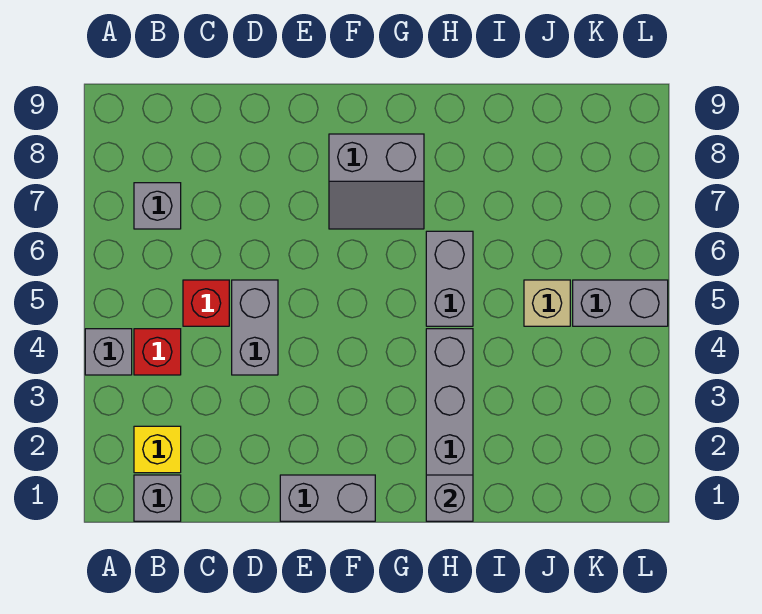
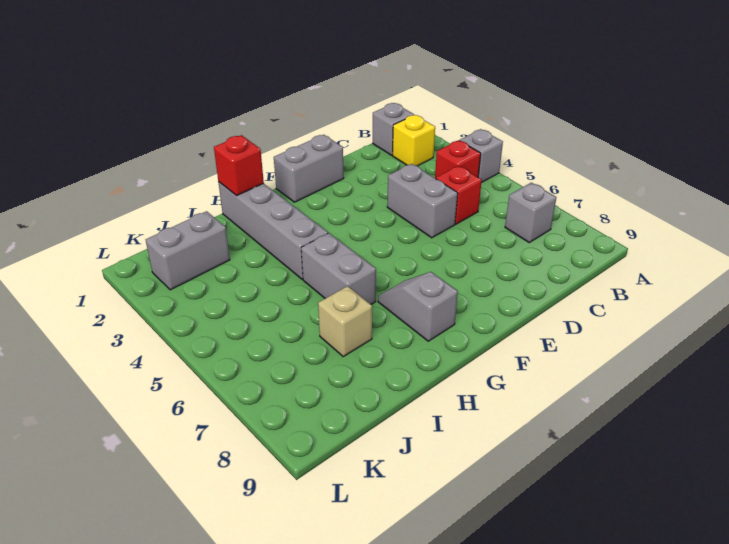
grey slope F7:G8 level 1 top 8 -> grey slope G7:G8 level 1 top 8
grey brick H1 level 2 -> red brick H1 level 2
tan brick J5 level 1 -> tan brick I7 level 1
grey brick K5:L5 level 1 -> grey brick J2:K2 level 1

